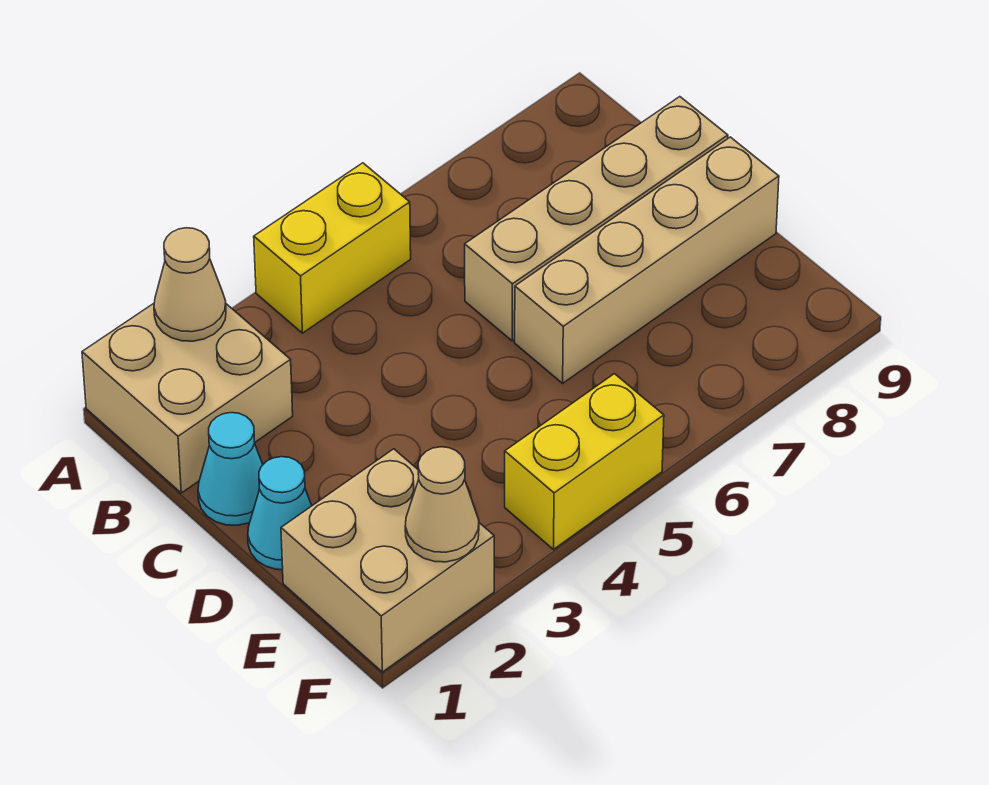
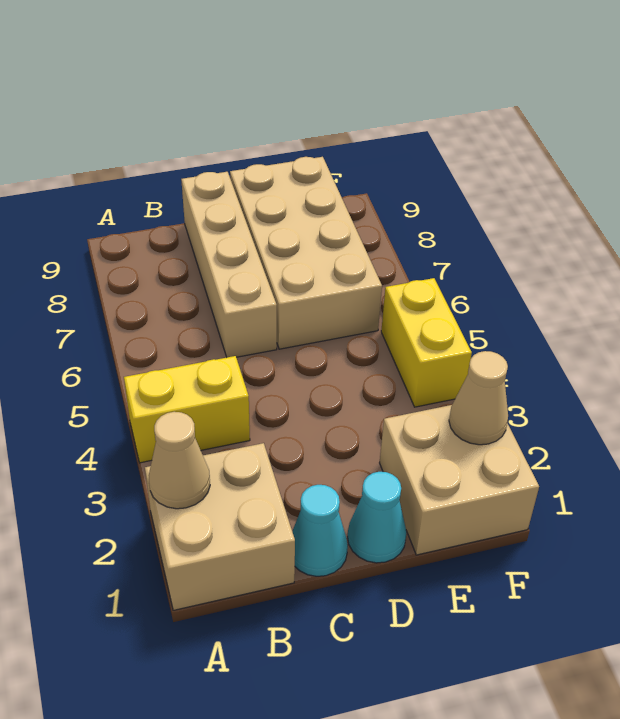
yellow brick A4:A5 level 1 -> yellow brick A4:B4 level 1
tan brick D6:D9 level 1 -> tan brick D6:E9 level 1

